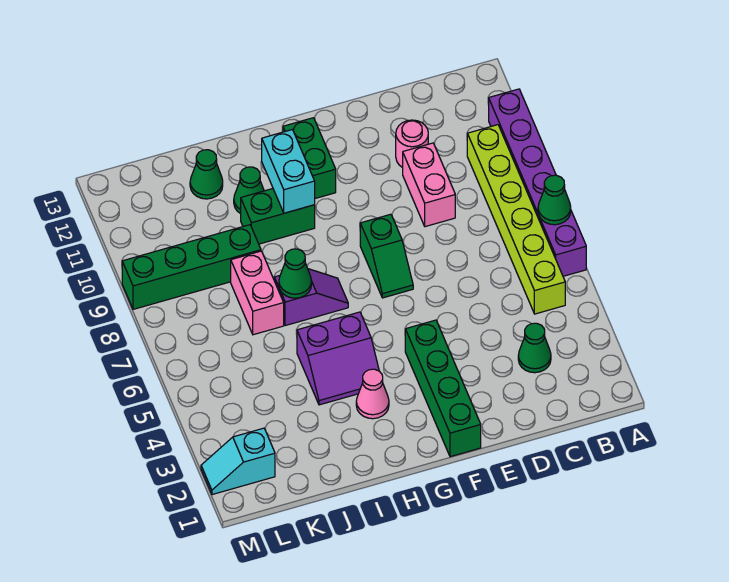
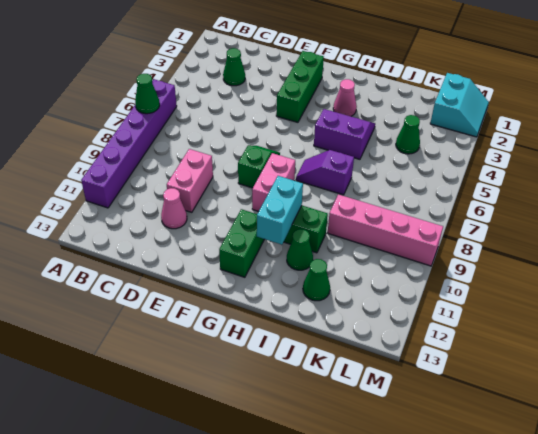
lime brick B5:B10 level 1 -> none
pink round brick D11 level 1 -> pink cone D11 level 1
green brick F1:F4 level 1 -> green brick F2:F4 level 1
green cone I7 level 2 -> green cone K4 level 1
pink brick J7:J8 level 1 -> pink brick G8:G9 level 1
green brick J9:M9 level 1 -> pink brick J9:M9 level 1
cyan slope L2:M2 level 1 top L -> cyan slope L1:M2 level 1 top L

